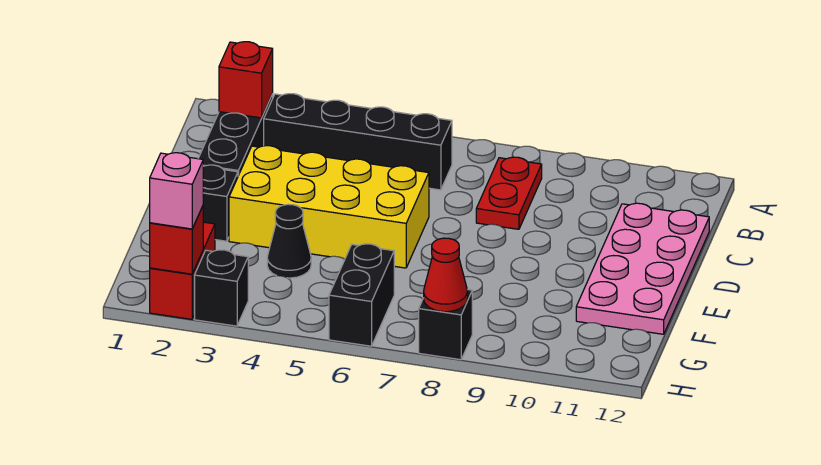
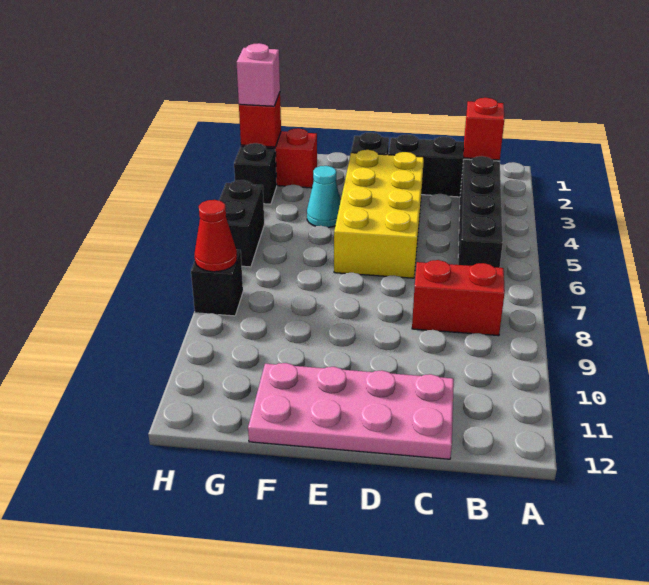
red plate B8:C8 level 1 -> red brick B8:C8 level 1
black cone F4 level 1 -> cyan cone F4 level 1
black brick G6:H6 level 1 -> black brick H5:H6 level 1

